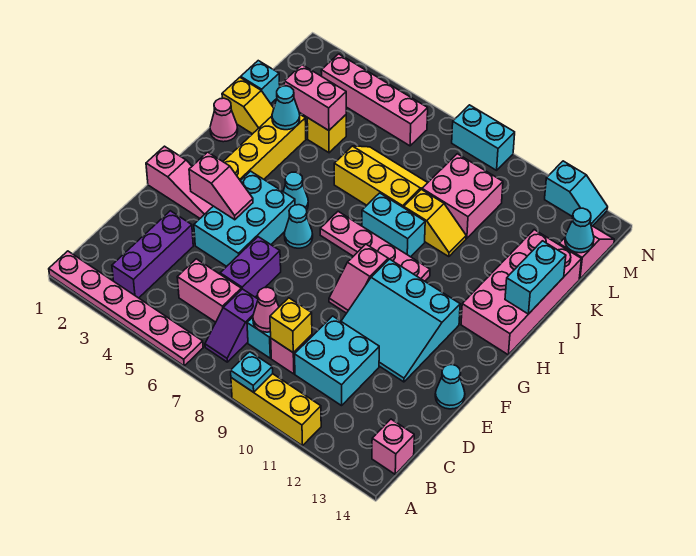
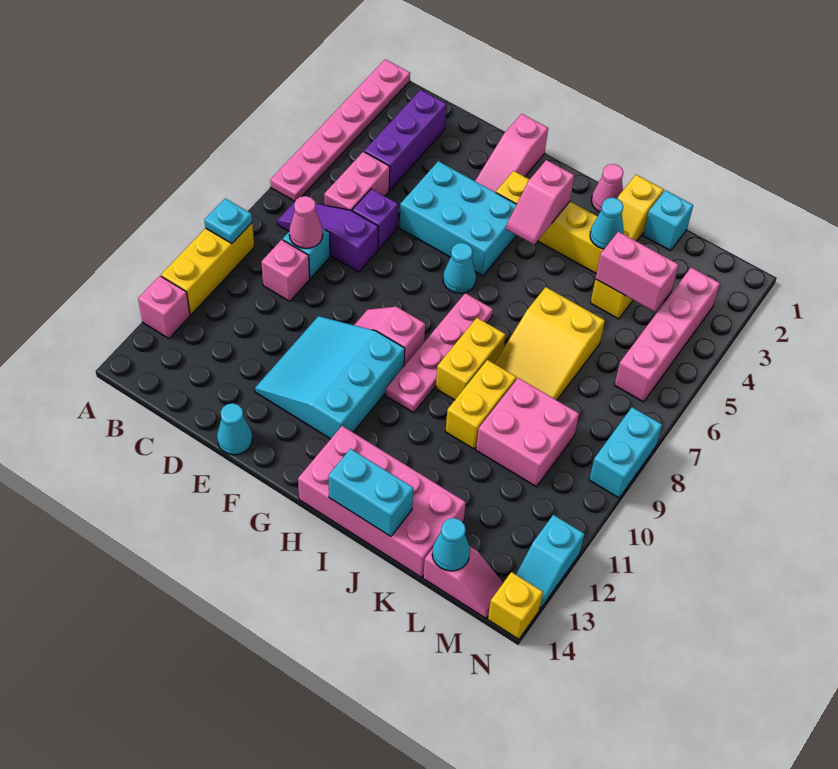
purple brick B3:D3 level 1 -> purple brick C2:C4 level 1
purple slope B7:C7 level 1 top C -> purple slope B7:D7 level 1 top D
pink brick B14 level 1 -> pink brick A12 level 1
yellow brick C9 level 2 -> yellow brick N14 level 1
cyan brick C10:D11 level 1 -> none
purple brick D6:E6 level 1 -> purple brick D6 level 1
pink slope F3:F4 level 2 top 3 -> pink slope H3:H4 level 2 top 3
cyan cone H5 level 1 -> none
cyan brick I8:I9 level 1 -> yellow brick I8:I9 level 1
yellow slope J6:K8 level 1 top J -> yellow slope J6:K8 level 1 top 6
yellow slope J9:J10 level 1 top 9 -> yellow brick J9:J10 level 1
pink brick K3:K4 level 2 -> pink brick K4:L4 level 2

